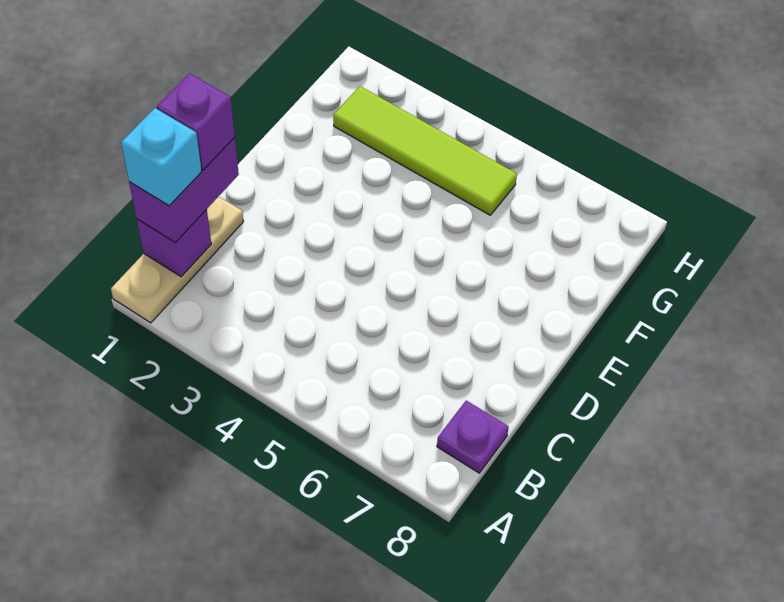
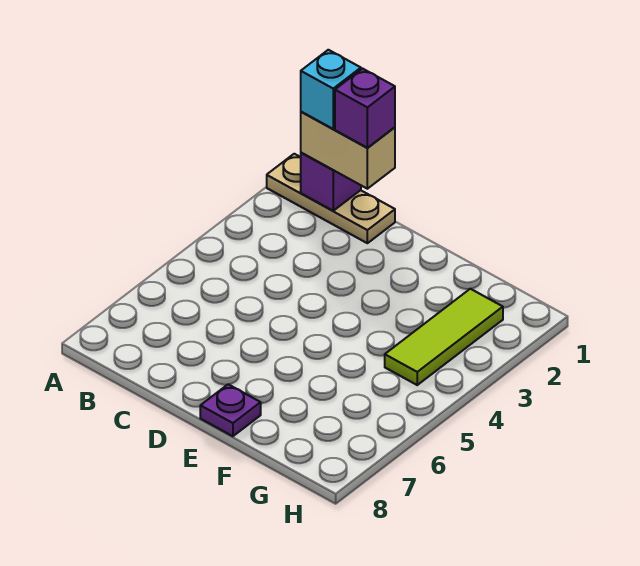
purple brick B1:C1 level 3 -> tan brick B1:C1 level 3
purple plate B8 level 1 -> purple plate E8 level 1
lime tile G2:G5 level 1 -> lime tile G2:G4 level 1

